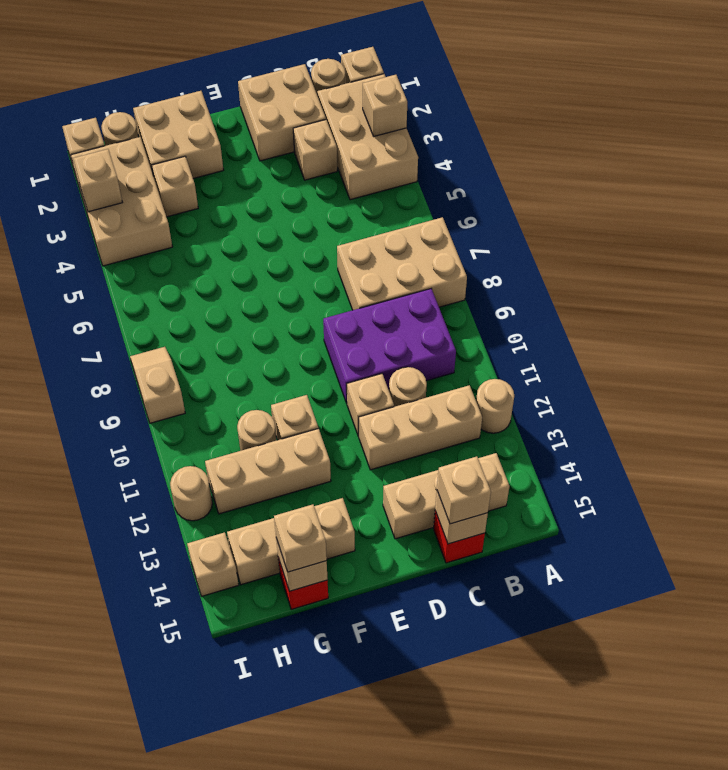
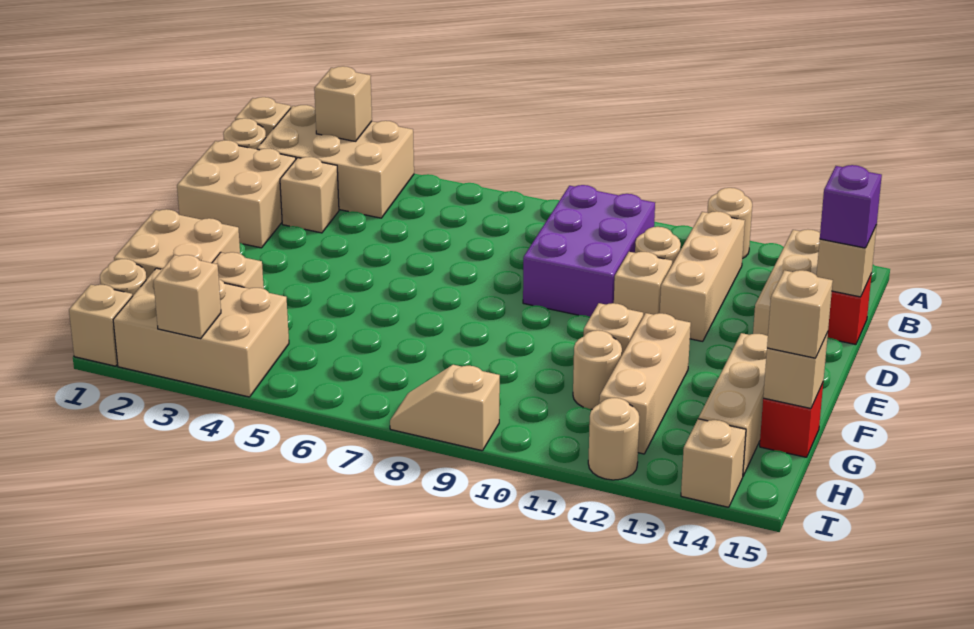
tan brick A7:C8 level 1 -> none
tan brick C15 level 3 -> purple brick C15 level 3

